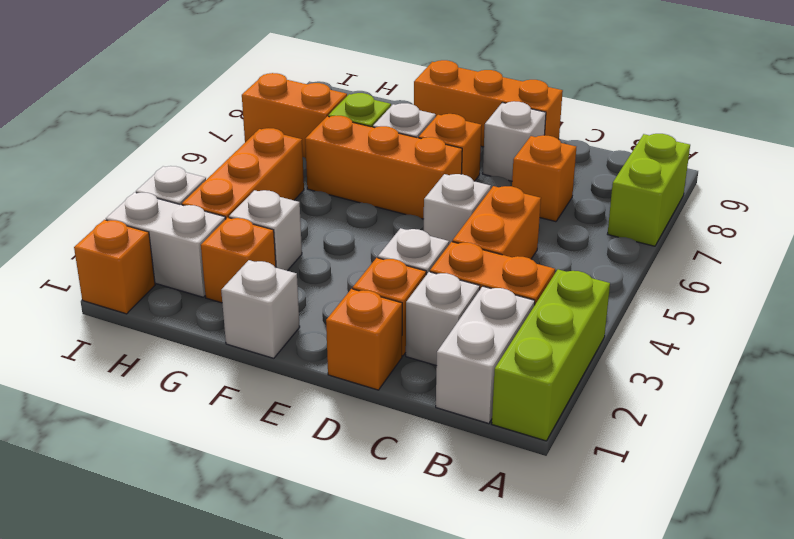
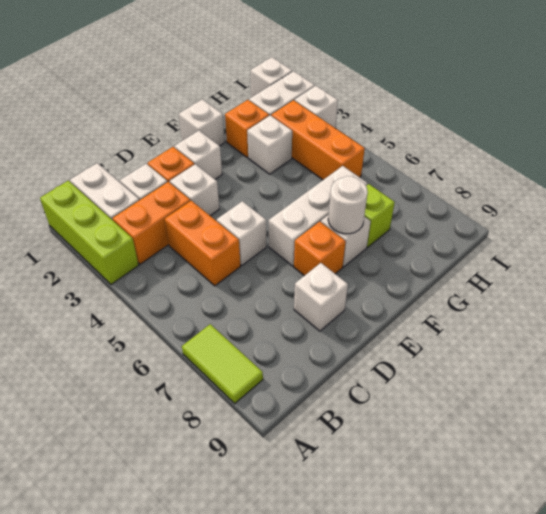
lime brick A7:A8 level 1 -> lime tile A7:A8 level 1
orange brick C7 level 1 -> none
orange brick D1 level 1 -> none
orange brick D9:F9 level 1 -> none
none -> white brick E2 level 1
orange brick E6:G6 level 1 -> white brick E6:G6 level 1
none -> white round brick F7 level 2
orange brick H7:I7 level 1 -> none
orange brick I1 level 1 -> white brick I1 level 1

